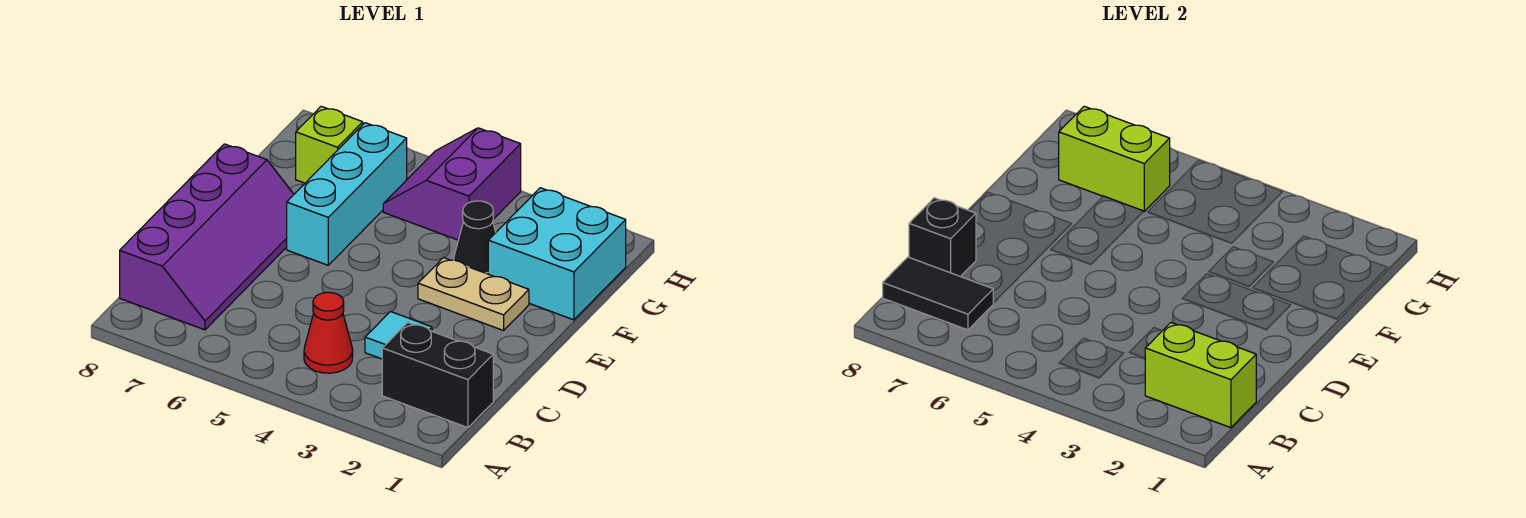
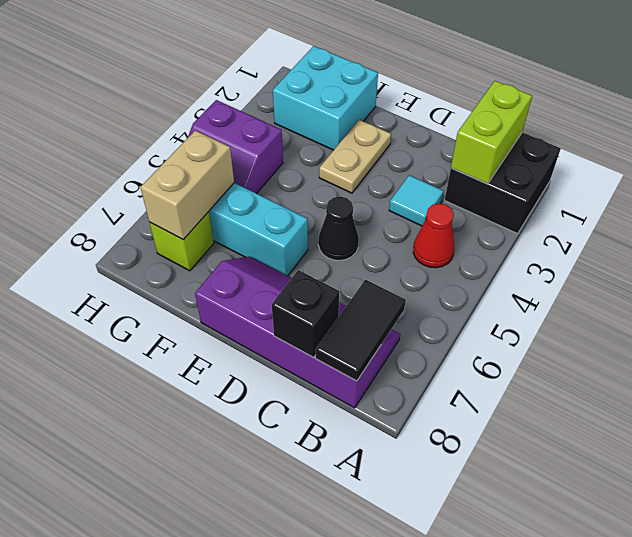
black brick B1:B2 level 1 -> black brick A1:B2 level 1
black cone F3 level 1 -> black cone D5 level 1
lime brick G6:G7 level 2 -> tan brick G6:G7 level 2

